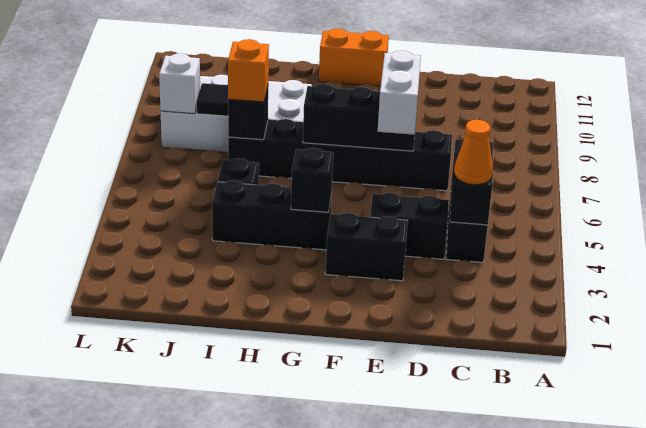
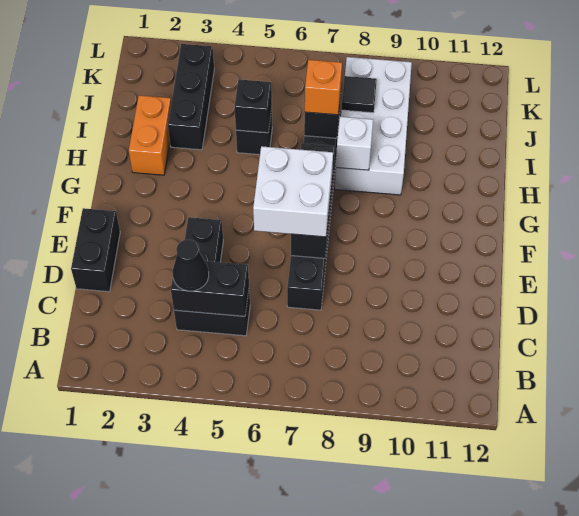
orange cone C4 level 3 -> black cone C4 level 3
black brick E3:F3 level 1 -> black brick D1:E1 level 1
white brick E6:E7 level 3 -> white brick E6:F7 level 3
orange brick F12:G12 level 1 -> orange brick H2:I2 level 1
black brick G4:I4 level 1 -> black brick I3:K3 level 1
black brick G4 level 2 -> black brick I5 level 2
white brick K8 level 2 -> white brick H8 level 2

